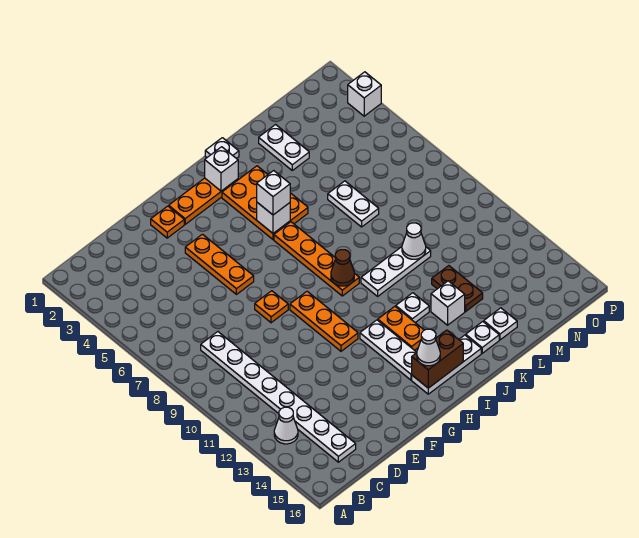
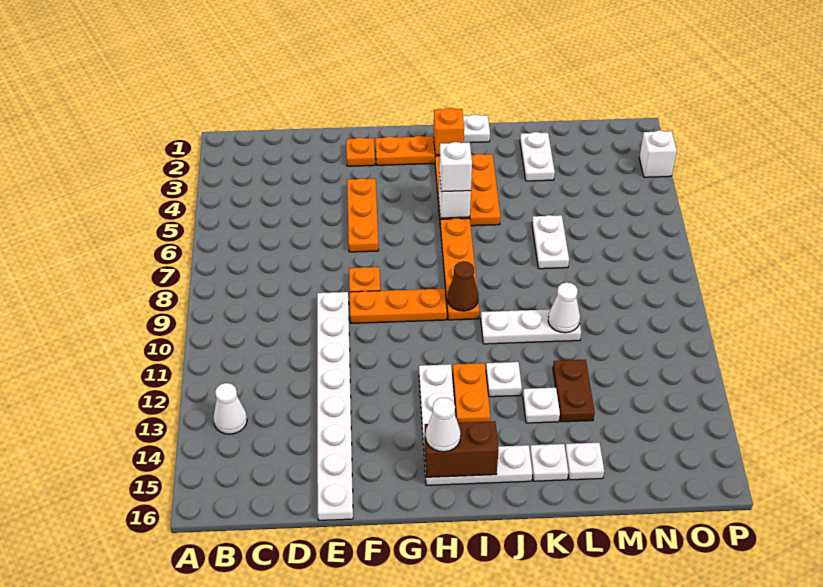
white plate C8:C15 level 1 -> white plate E9:E16 level 1
orange plate G9:G11 level 1 -> orange plate F9:H9 level 1
white brick I2 level 2 -> orange brick I2 level 2
white brick K13 level 1 -> white plate K13 level 1

